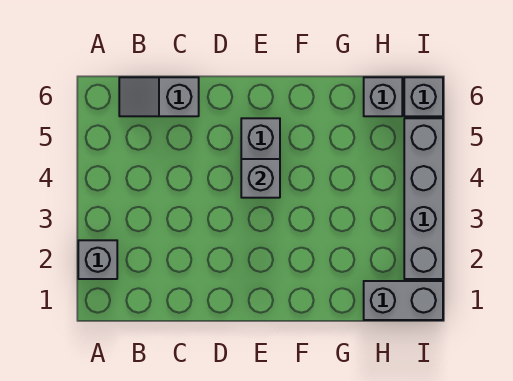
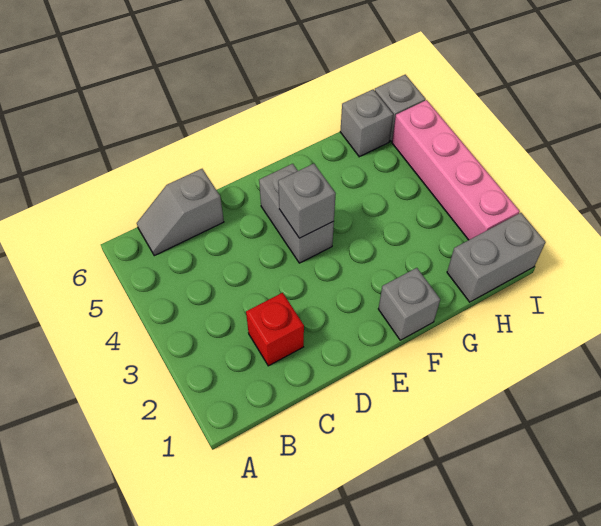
grey brick A2 level 1 -> grey brick F1 level 1
none -> red brick C2 level 1
grey brick I2:I5 level 1 -> pink brick I2:I5 level 1

